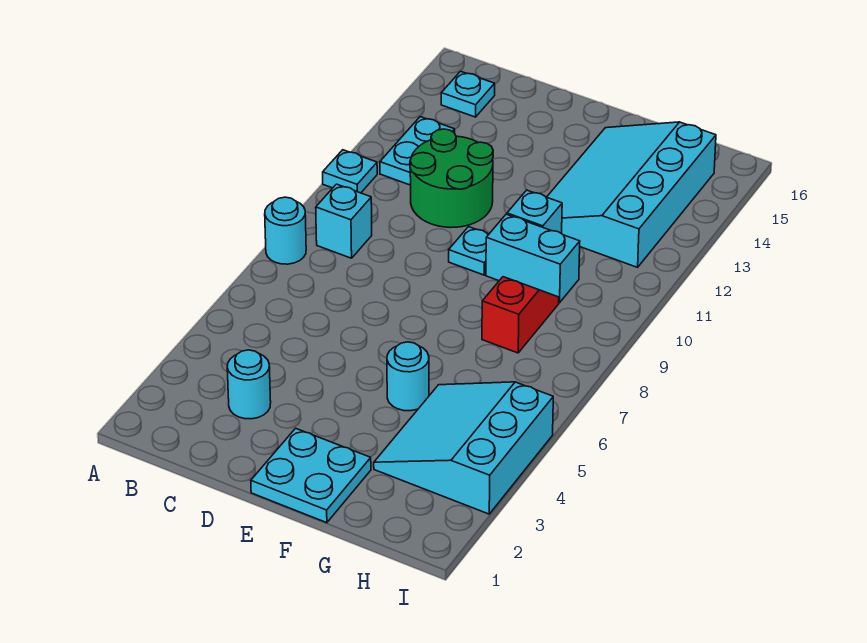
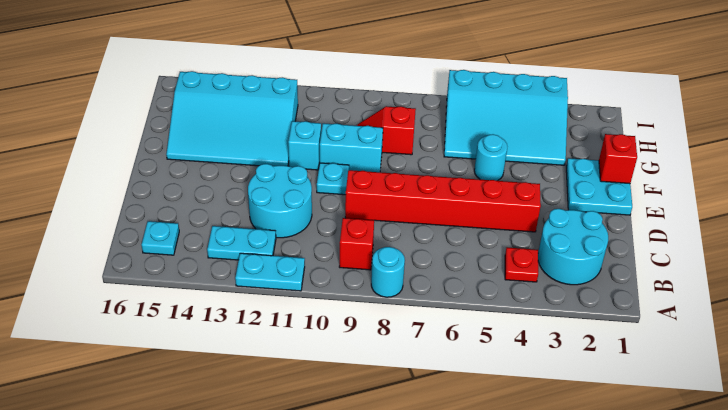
cyan plate A11 level 1 -> cyan plate A11:A12 level 1
none -> red plate B4 level 1
cyan brick B9 level 1 -> red brick B9 level 1
cyan round brick C3 level 1 -> cyan round brick B2:C3 level 1
green round brick C11:D12 level 1 -> cyan round brick C11:D12 level 1
none -> red brick D4:D9 level 1
none -> red brick F1 level 2
cyan brick F10:G10 level 1 -> cyan brick F9:F10 level 1
cyan slope G3:I5 level 1 top I -> cyan slope G3:I6 level 1 top I

